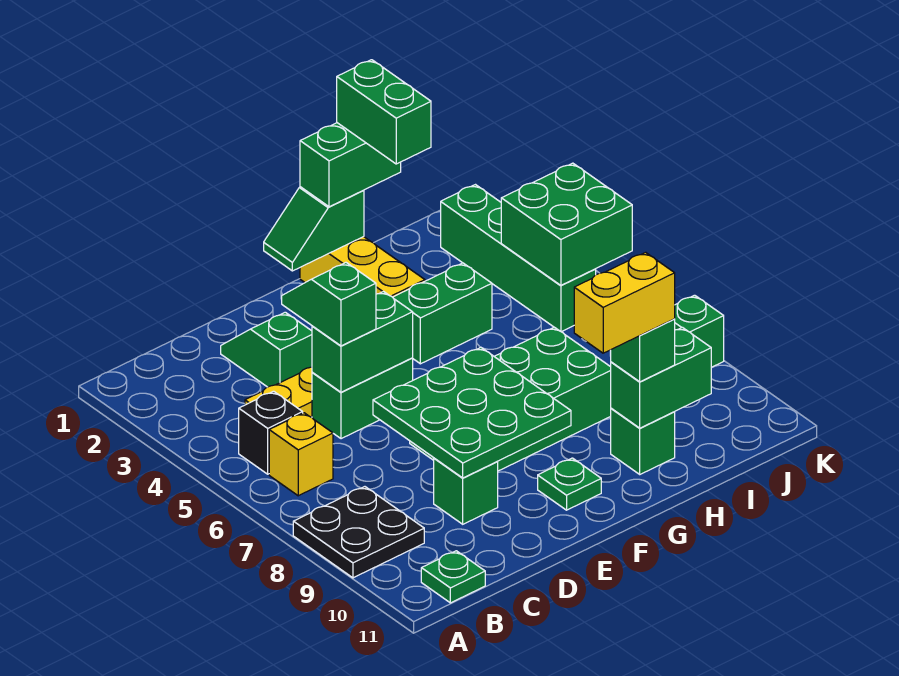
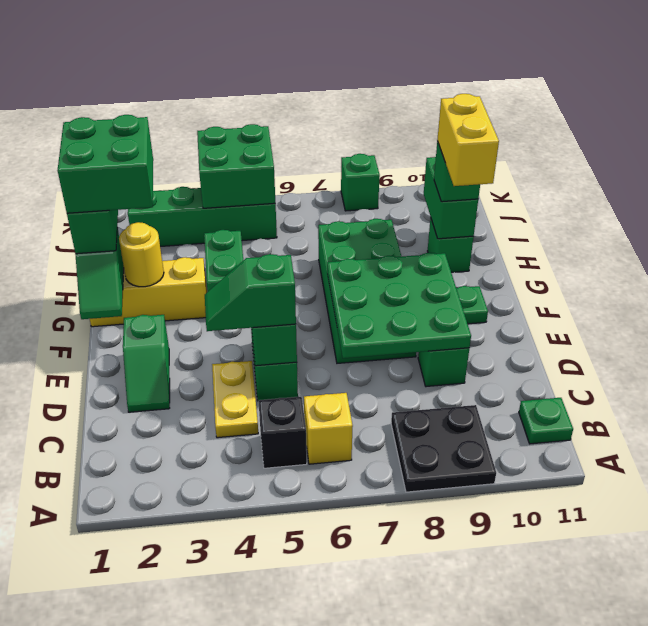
green slope D2:D3 level 1 top 3 -> green slope D2:E2 level 1 top E
none -> yellow round brick G2 level 2
green brick H1:H2 level 4 -> green brick G1:H2 level 4

